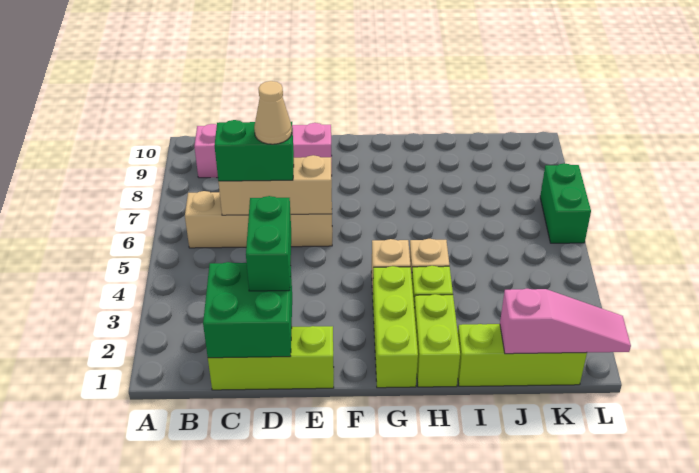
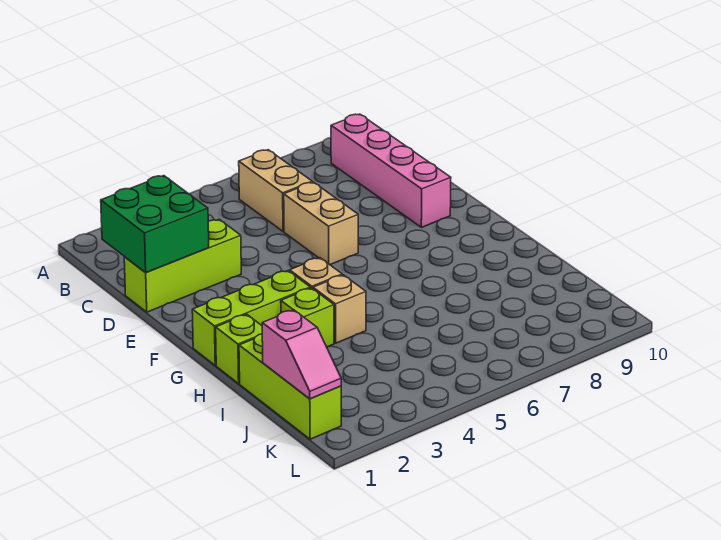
lime brick C1:E1 level 1 -> lime brick D1:D3 level 1
tan brick C6:E6 level 2 -> none
green brick C6:D6 level 3 -> none
green brick D2:D3 level 3 -> none
tan cone D6 level 4 -> none
lime brick H1:H2 level 1 -> lime brick H1 level 1
pink slope J1:L1 level 2 top J -> pink slope J1:K1 level 2 top J
green brick L6:L7 level 1 -> none

